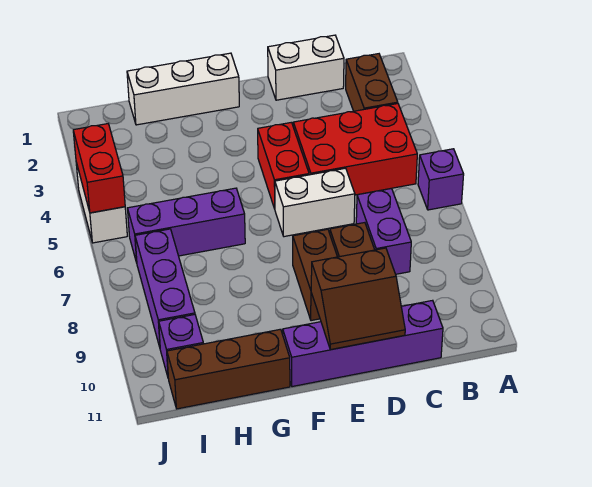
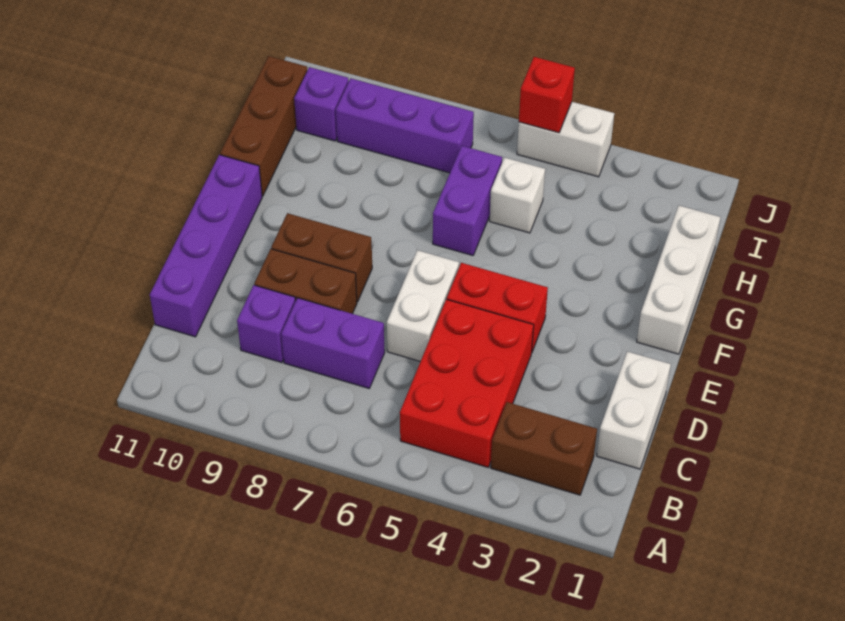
purple brick A6 level 1 -> purple brick C9 level 1
brown slope D10:E11 level 2 top 10 -> none
purple brick G6:I6 level 1 -> purple brick G6:H6 level 1
none -> white brick H5 level 1
red brick J4:J5 level 2 -> red brick J5 level 2

